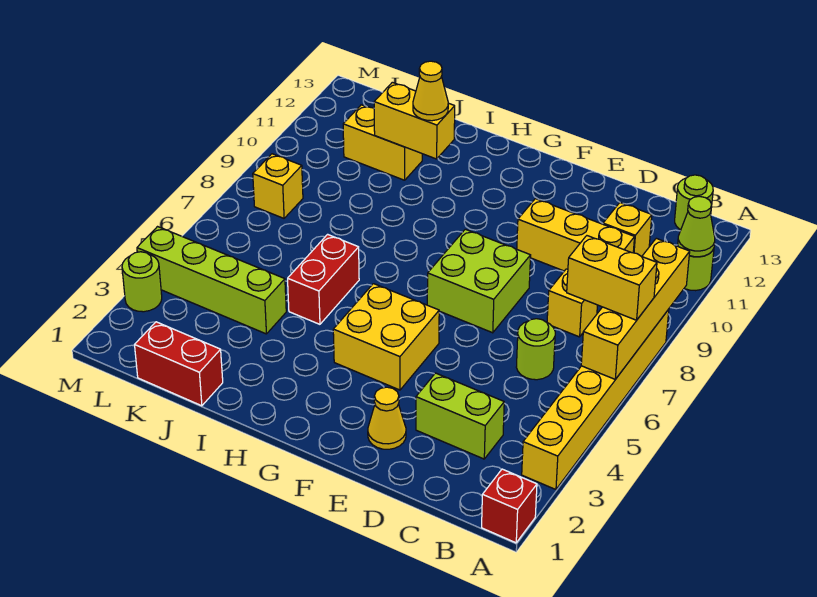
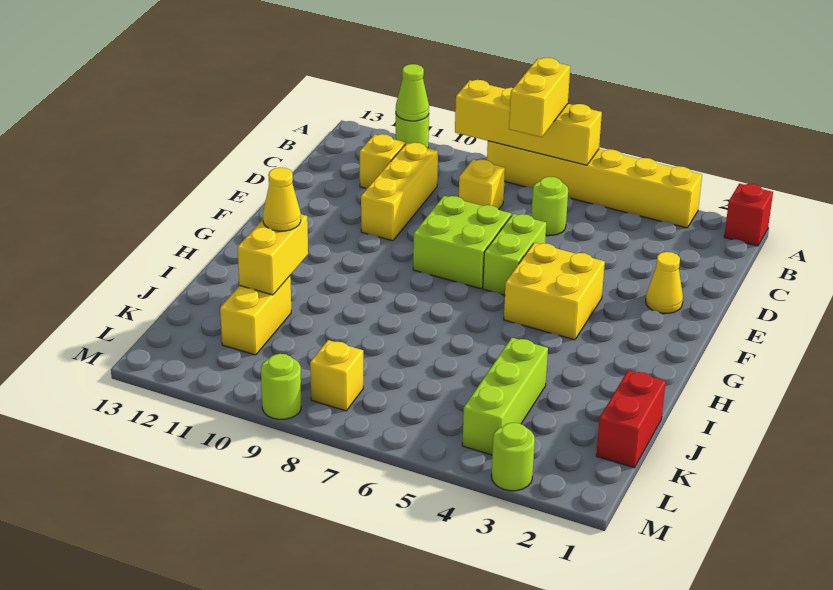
lime round brick B13 level 1 -> lime round brick M9 level 1
lime brick C3:D3 level 1 -> lime brick E6:F6 level 1
red brick I5:I6 level 1 -> none
lime brick J4:M4 level 1 -> lime brick J4:L4 level 1

